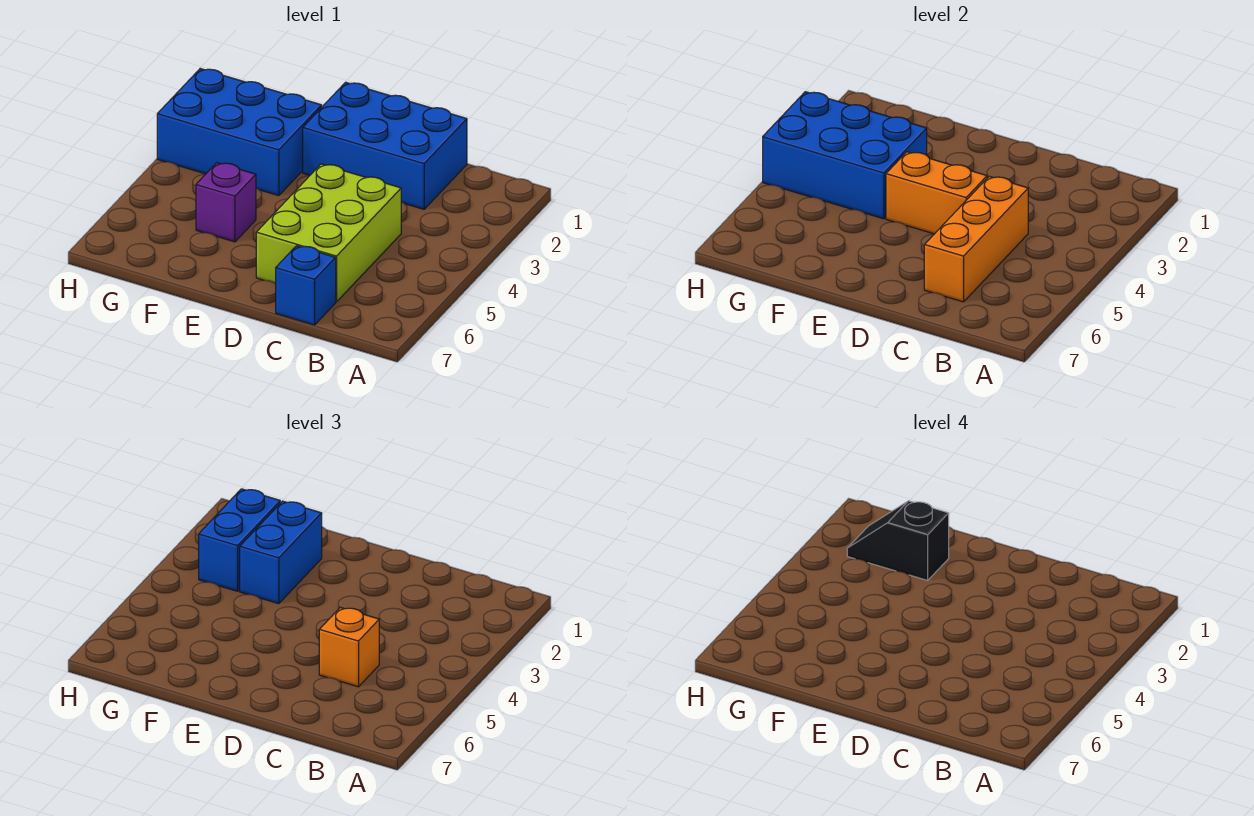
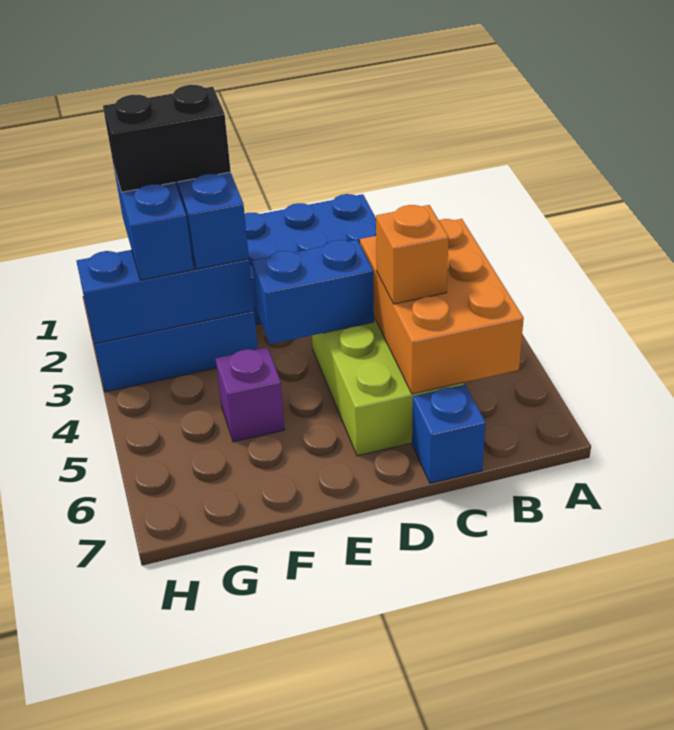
orange brick C4:C6 level 2 -> orange brick B4:C6 level 2
orange brick D4:E4 level 2 -> blue brick D4:E4 level 2
black slope F2:G2 level 4 top F -> black brick F2:G2 level 4
blue brick F3:H4 level 2 -> blue brick F3:H3 level 2

